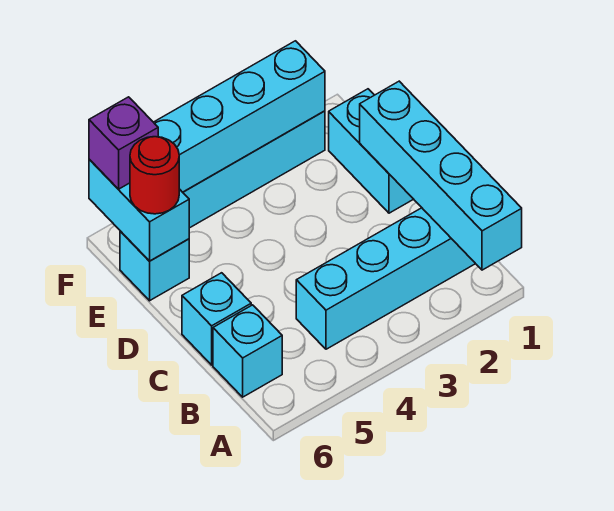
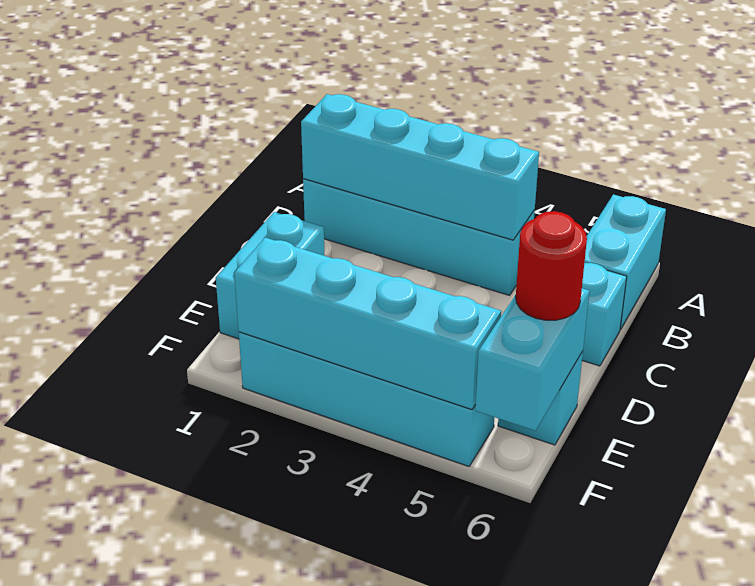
cyan brick A1:D1 level 2 -> cyan brick B1:B4 level 2
cyan brick B6 level 1 -> cyan brick A6:B6 level 1
purple brick F6 level 3 -> none

